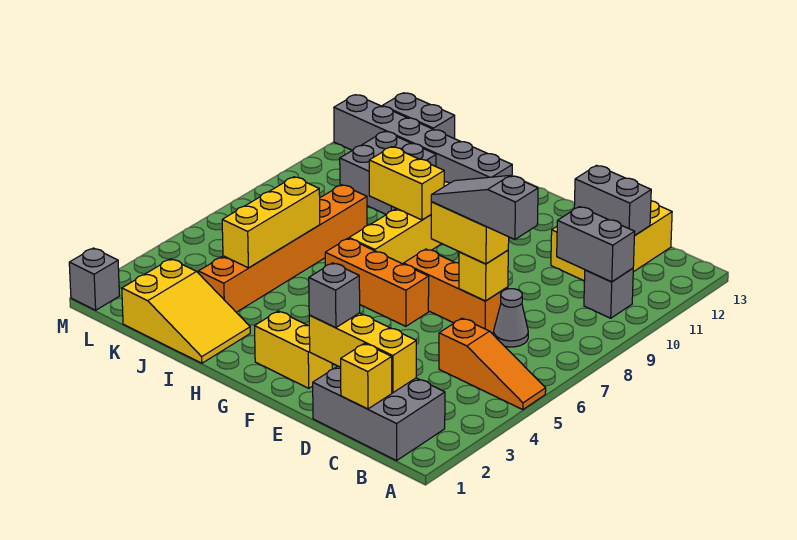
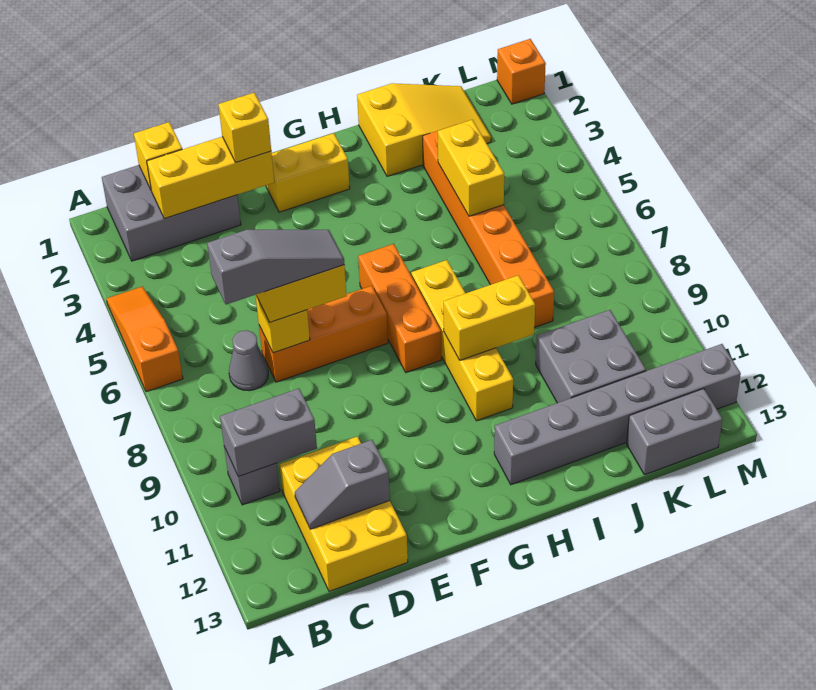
orange slope A5:C5 level 1 top C -> orange slope A4:A6 level 1 top 6
grey brick C12:D12 level 2 -> grey slope C12:D12 level 2 top D
grey brick E2 level 3 -> yellow brick E2 level 3
orange brick F6:H6 level 1 -> orange brick G6:G8 level 1
yellow slope I1:K2 level 1 top K -> yellow slope I1:K2 level 1 top I
yellow brick J4:J6 level 2 -> yellow brick J4:J5 level 2
grey brick M1 level 1 -> orange brick M1 level 1

